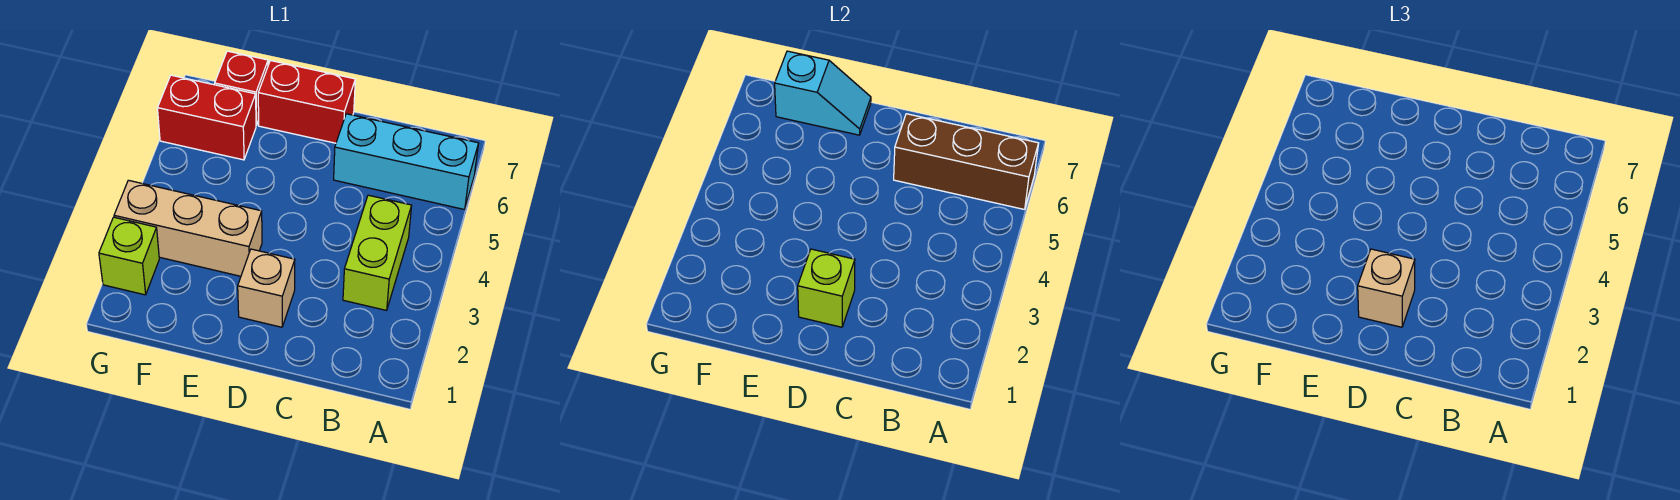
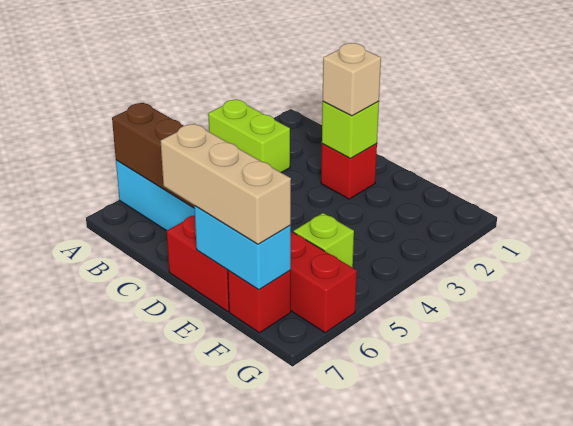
lime brick B3:B4 level 1 -> lime brick A3:B3 level 1
tan brick D2 level 1 -> red brick D2 level 1
tan brick E3:G3 level 1 -> tan brick D7:F7 level 3
cyan slope E7:F7 level 2 top F -> cyan brick E7:F7 level 2
lime brick G2 level 1 -> lime brick F5 level 1

